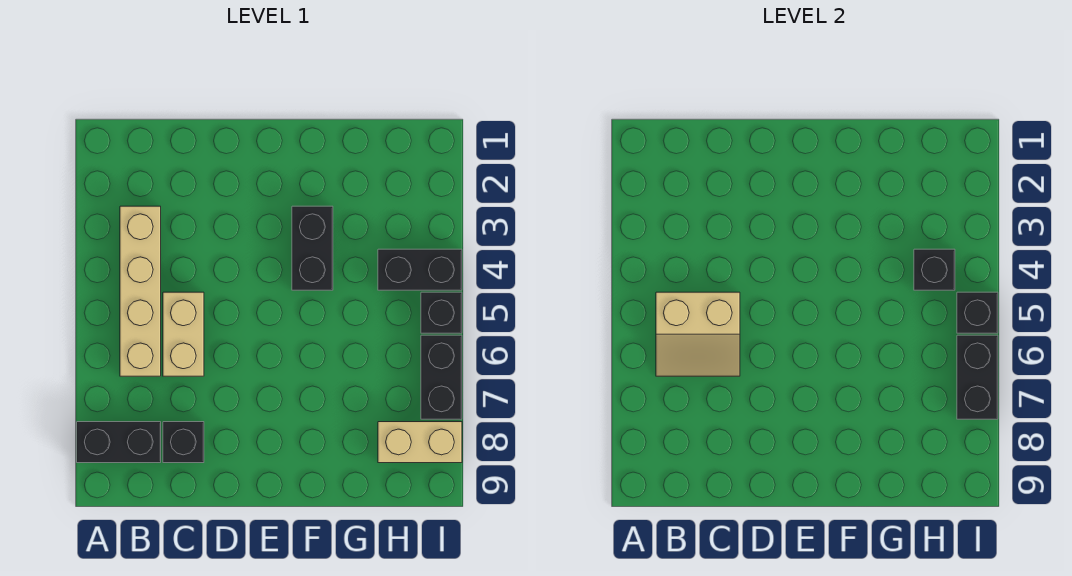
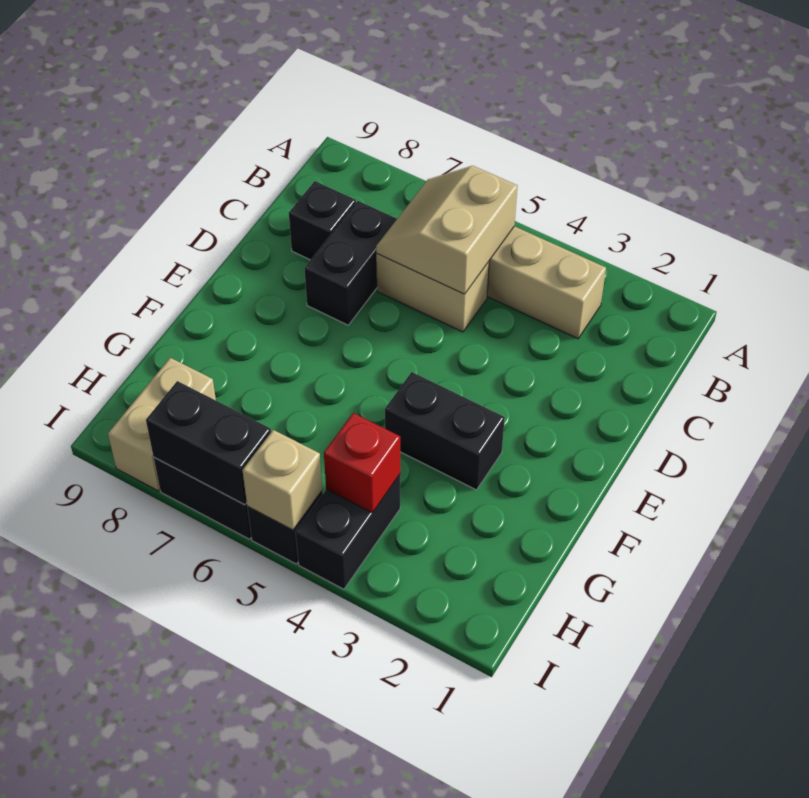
black brick A8:B8 level 1 -> black brick C7:D7 level 1
black brick H4 level 2 -> red brick H4 level 2
black brick I5 level 2 -> tan brick I5 level 2

